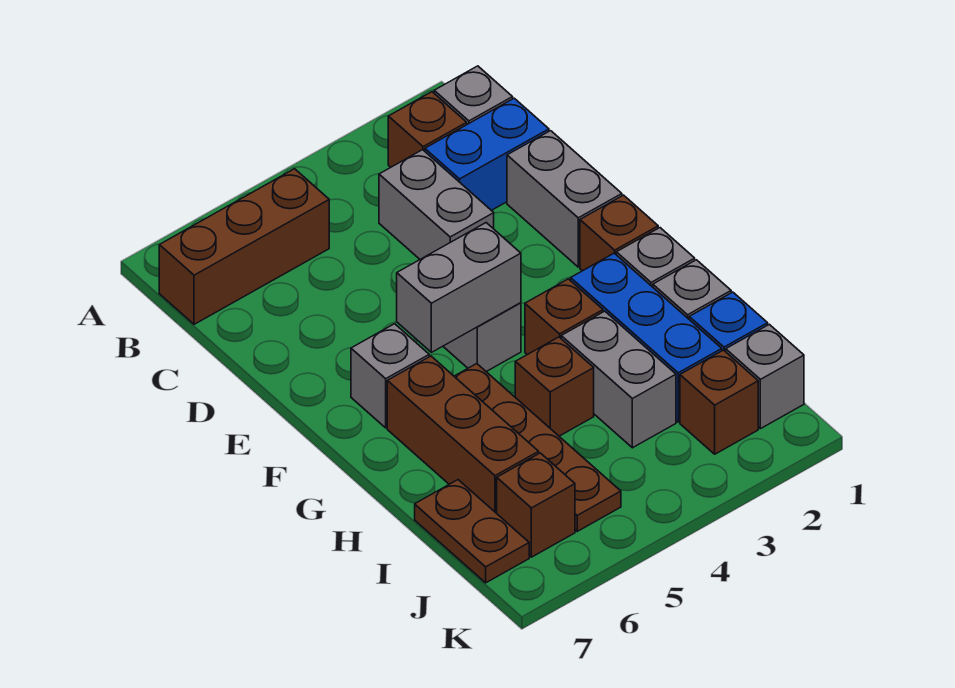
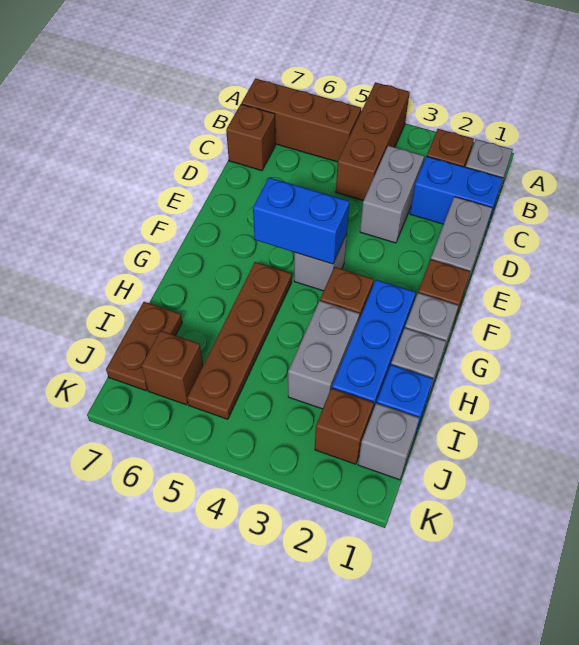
grey brick F4:F5 level 2 -> blue brick F4:F5 level 2
grey brick F6 level 1 -> none
brown brick G6:I6 level 1 -> brown brick A4:C4 level 1
brown brick H4 level 1 -> brown brick C7 level 1

